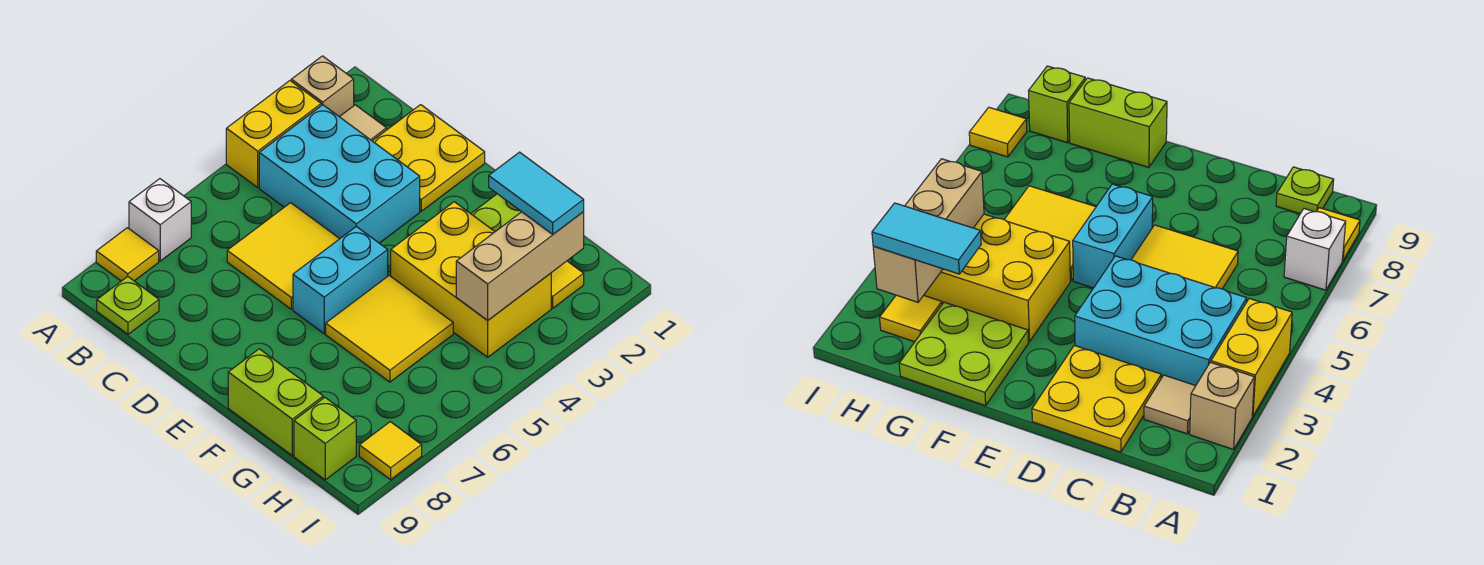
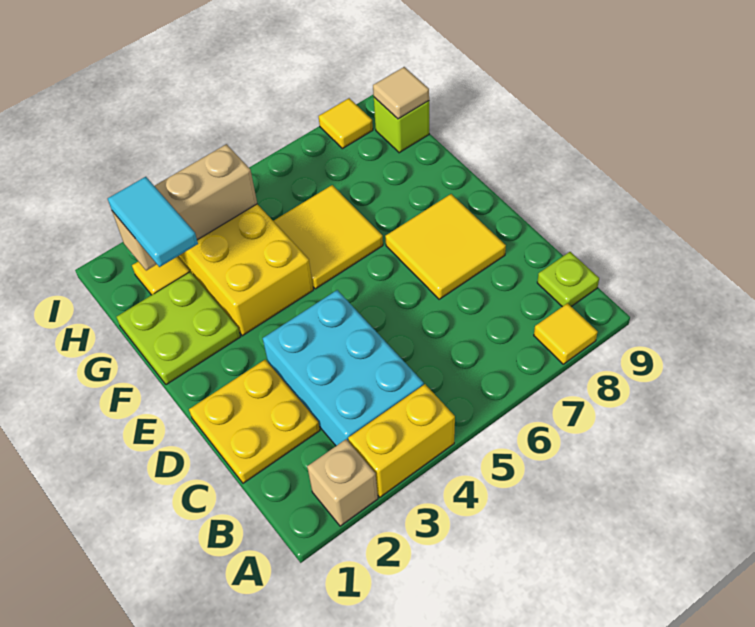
white brick A7 level 1 -> none
tan tile B2 level 1 -> tan tile H9 level 2
yellow tile C5:D6 level 1 -> yellow tile D7:E8 level 1
cyan brick E5:E6 level 1 -> none
lime brick F9:G9 level 1 -> none

